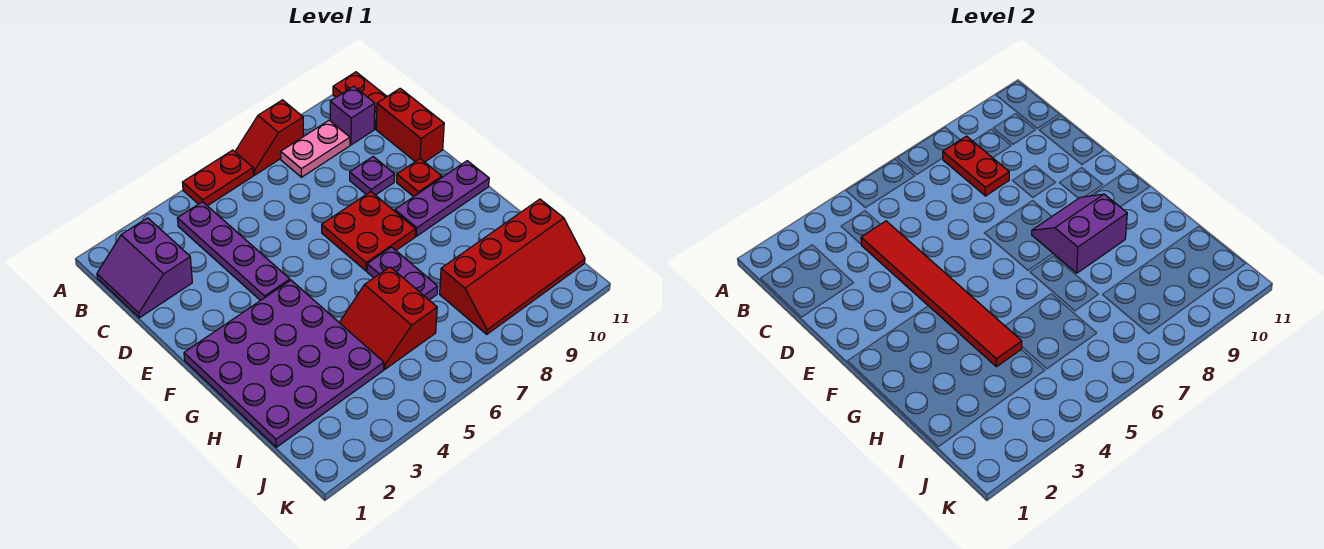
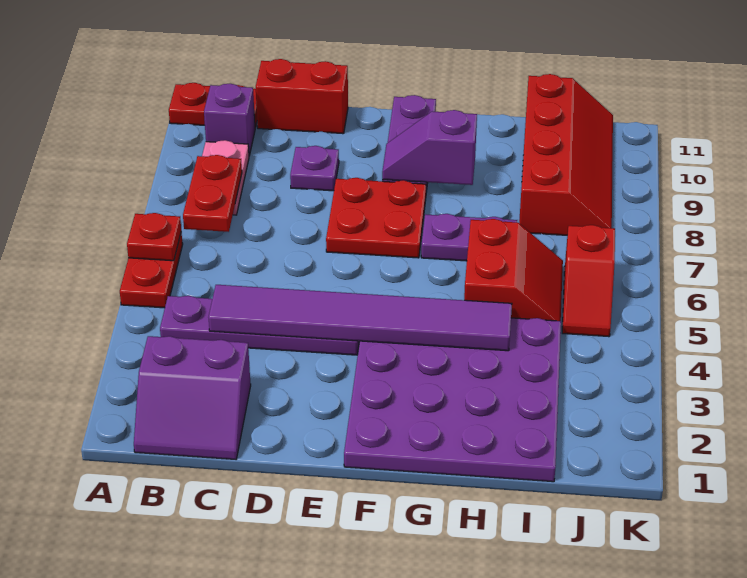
red slope A7:A8 level 1 top 8 -> red slope J5:J6 level 1 top 6
red plate B8:C8 level 2 -> red plate B7:B8 level 2
red tile C4:H4 level 2 -> purple tile C4:H4 level 2
red plate E10 level 1 -> red plate A6 level 2
purple slope F8:G9 level 2 top G -> purple slope F9:G9 level 2 top G
red slope H5:I6 level 1 top 6 -> red slope H5:I6 level 1 top H

